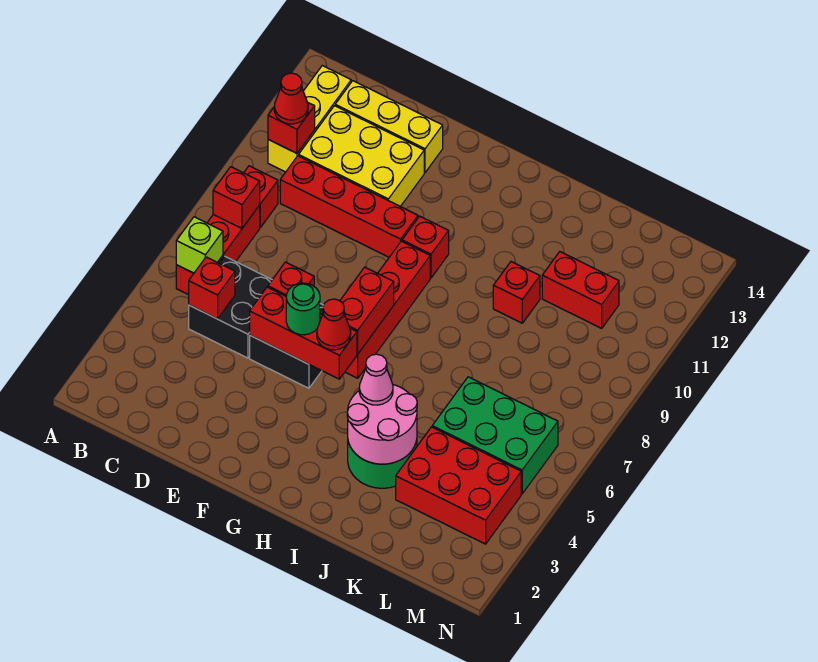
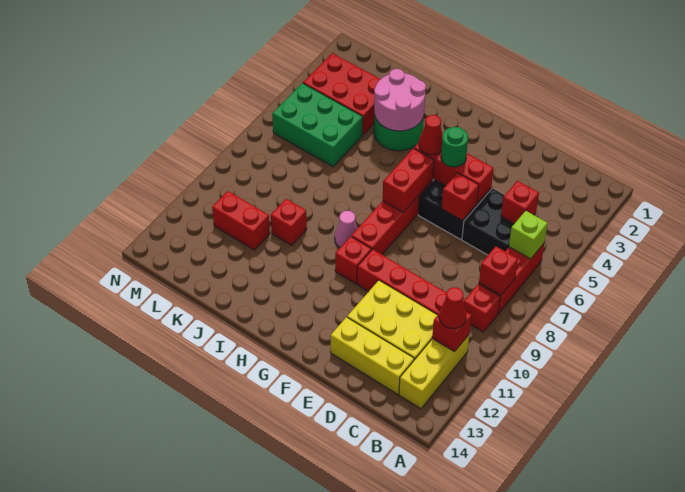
pink cone I4 level 3 -> pink cone H9 level 1

